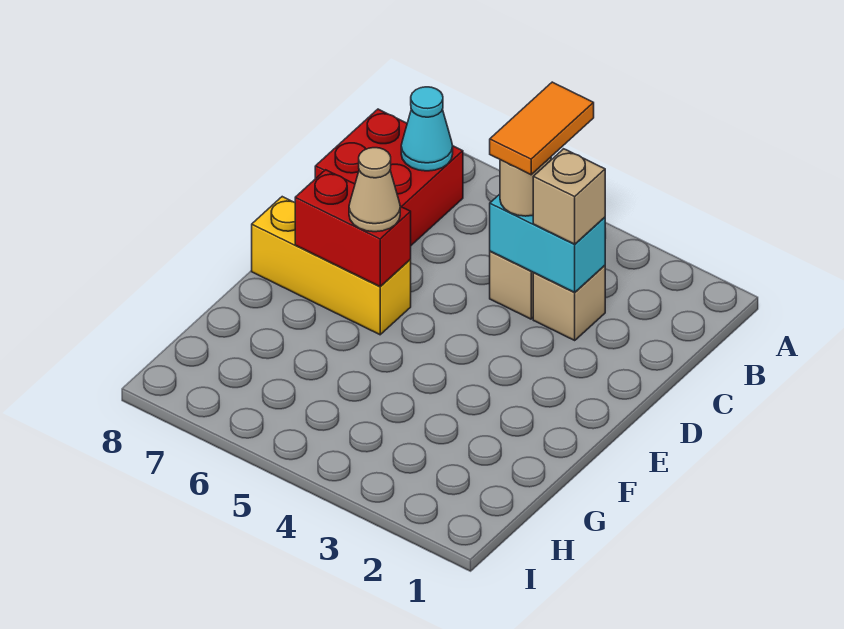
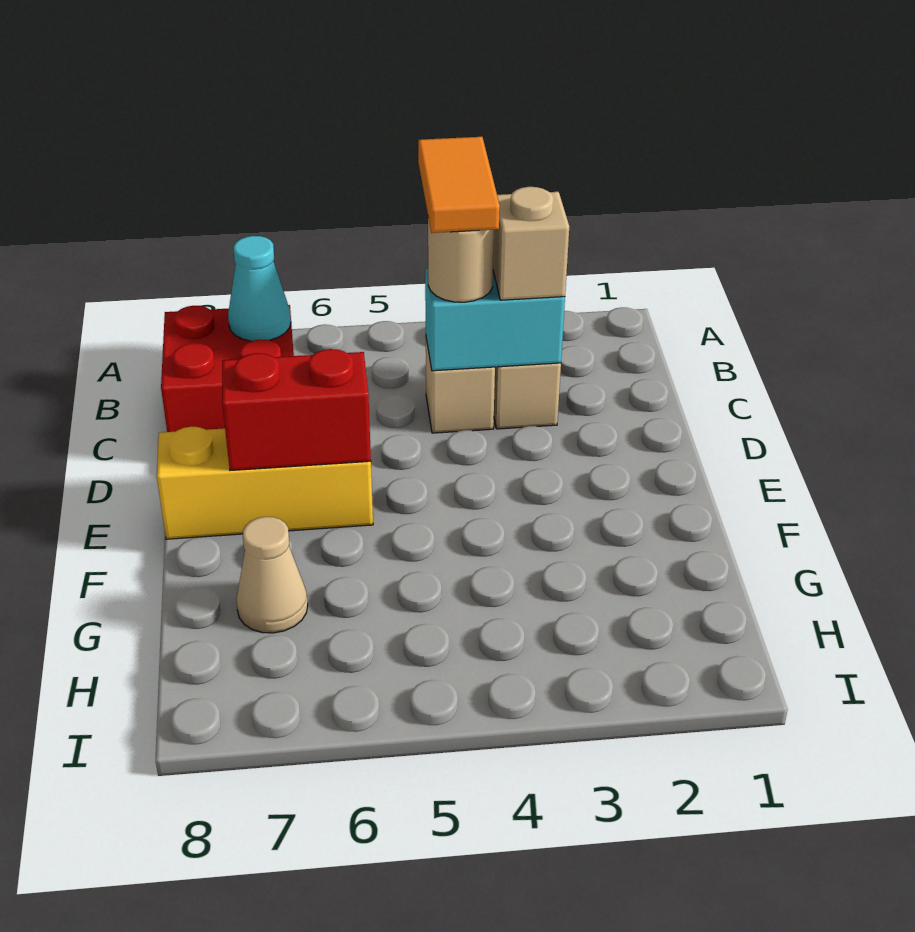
tan cone E6 level 3 -> tan cone G7 level 1

